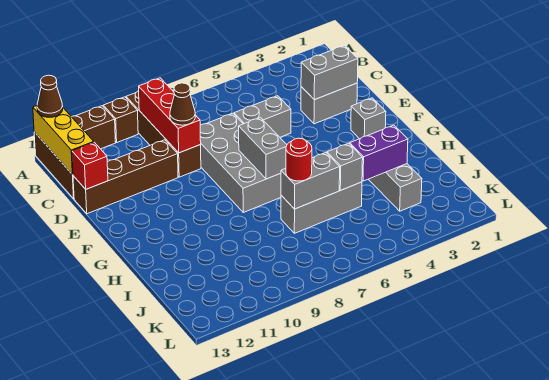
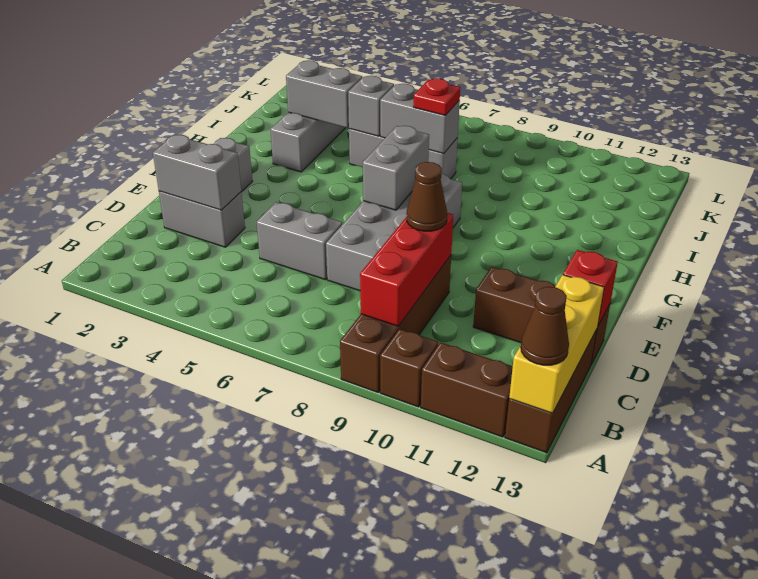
brown brick D10:D13 level 1 -> brown brick D11:D13 level 1
purple brick I3:I4 level 2 -> grey brick I3:I4 level 2
red round brick I7 level 3 -> red plate I7 level 3

